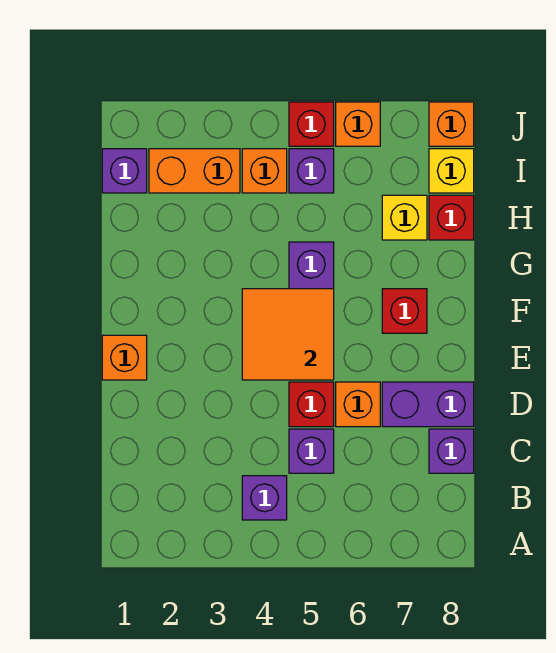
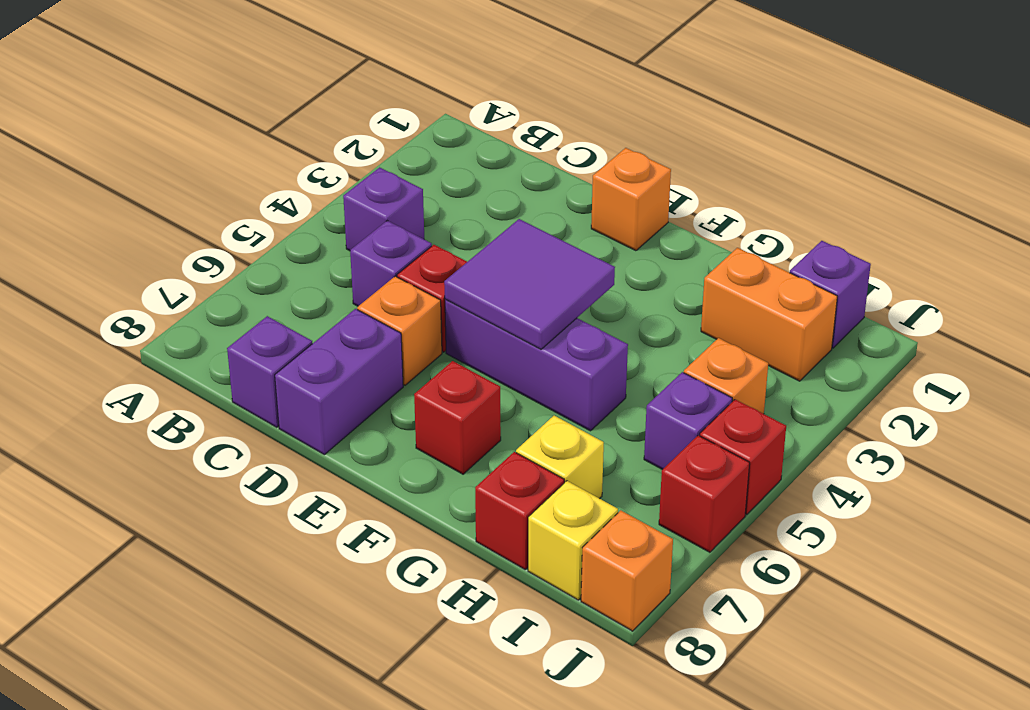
orange tile E4:F5 level 2 -> purple tile E4:F5 level 2
orange brick I2:I3 level 1 -> orange brick H2:I2 level 1
orange brick J6 level 1 -> red brick J6 level 1

